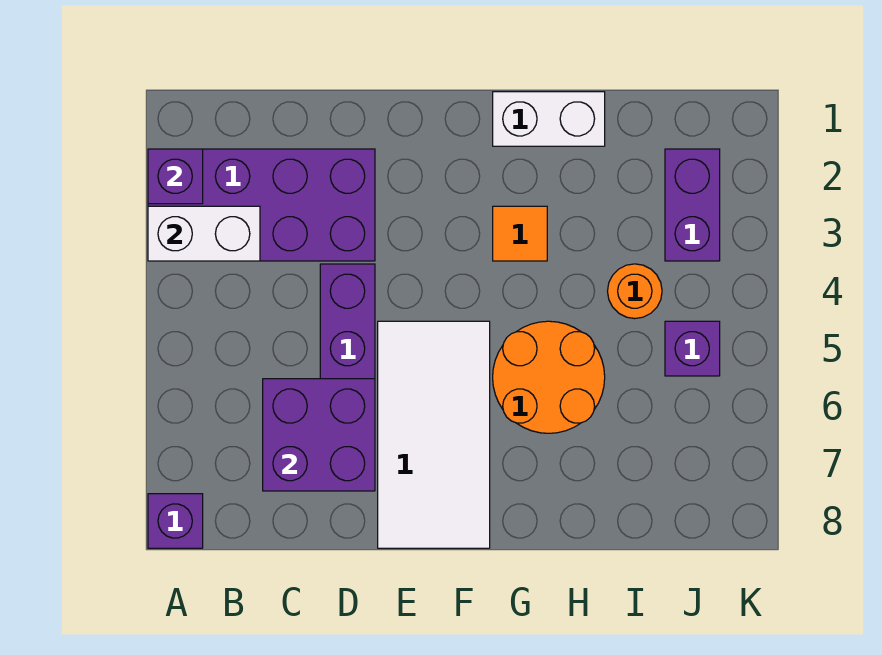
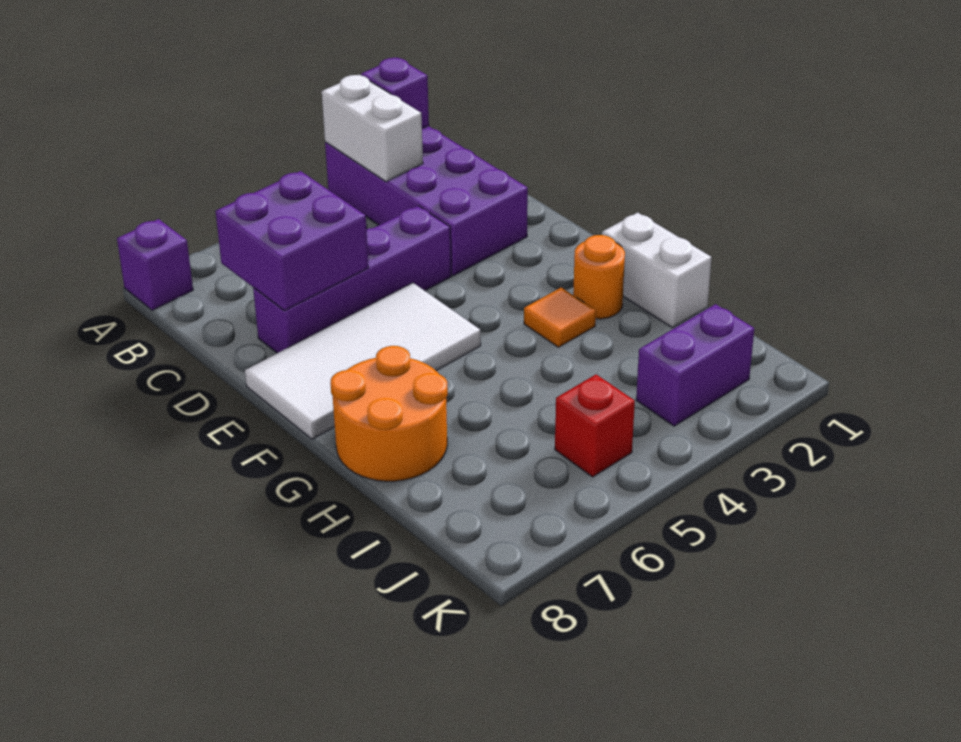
orange round brick G5:H6 level 1 -> orange round brick G7:H8 level 1
orange round brick I4 level 1 -> orange round brick G2 level 1
purple brick J5 level 1 -> red brick J5 level 1

